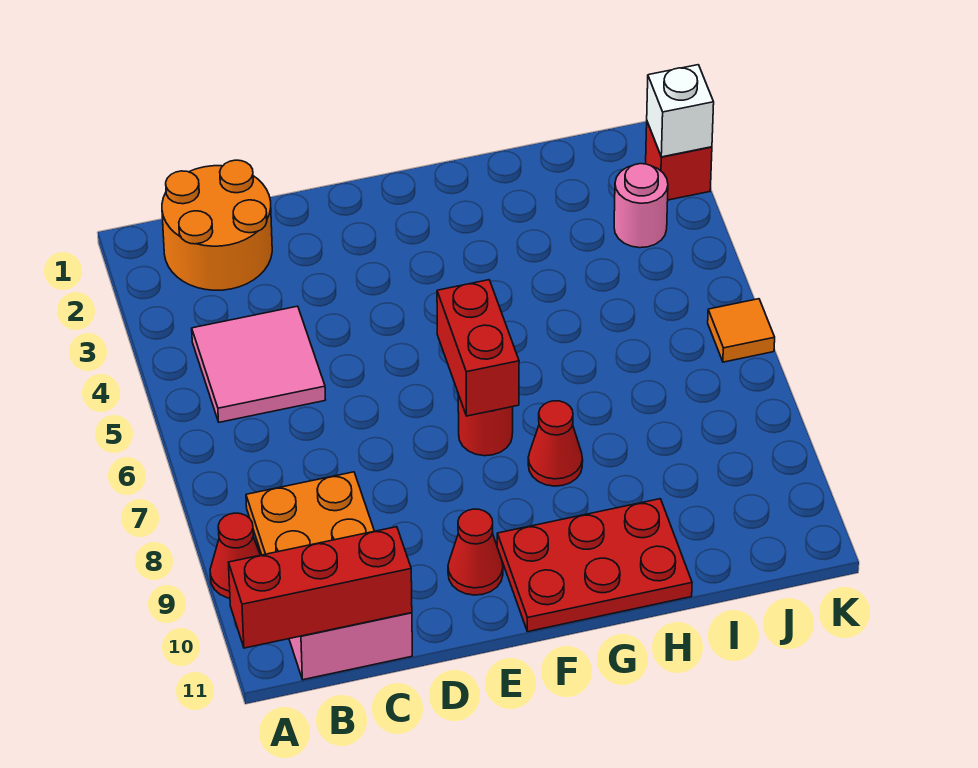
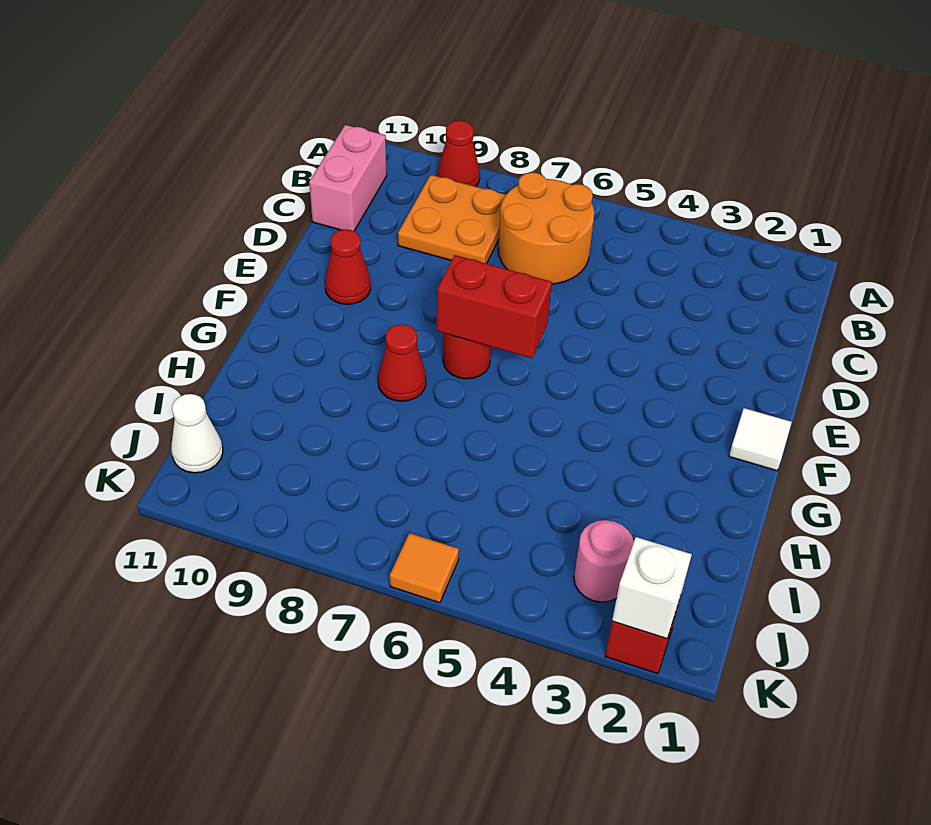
red brick A11:C11 level 2 -> none
orange round brick B1:C2 level 1 -> orange round brick B6:C7 level 1
pink tile B4:C5 level 1 -> none
none -> white tile F1 level 1
red plate F10:H11 level 1 -> none
none -> white cone J11 level 1

